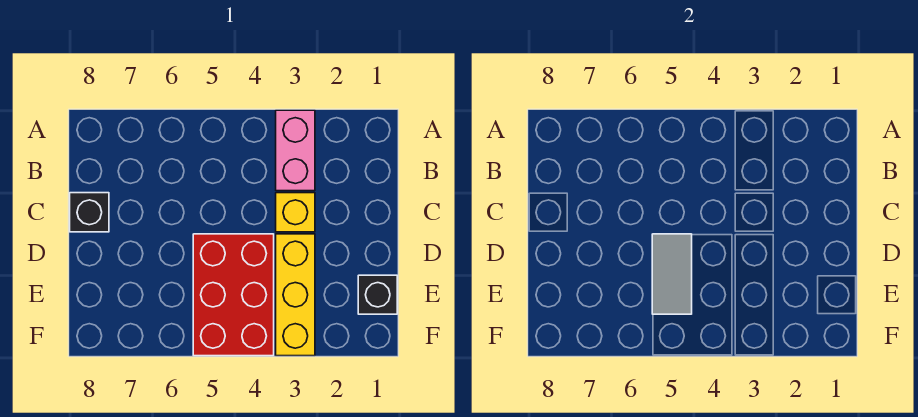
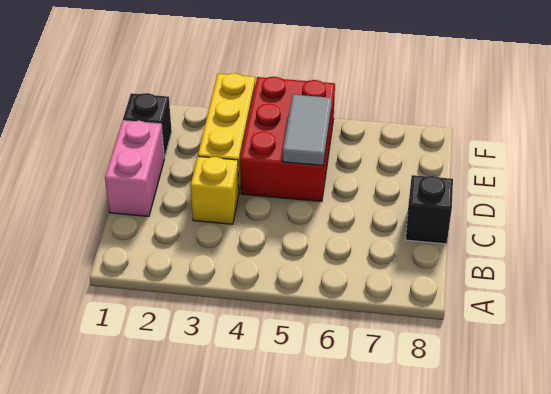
pink brick A3:B3 level 1 -> pink brick C1:D1 level 1

